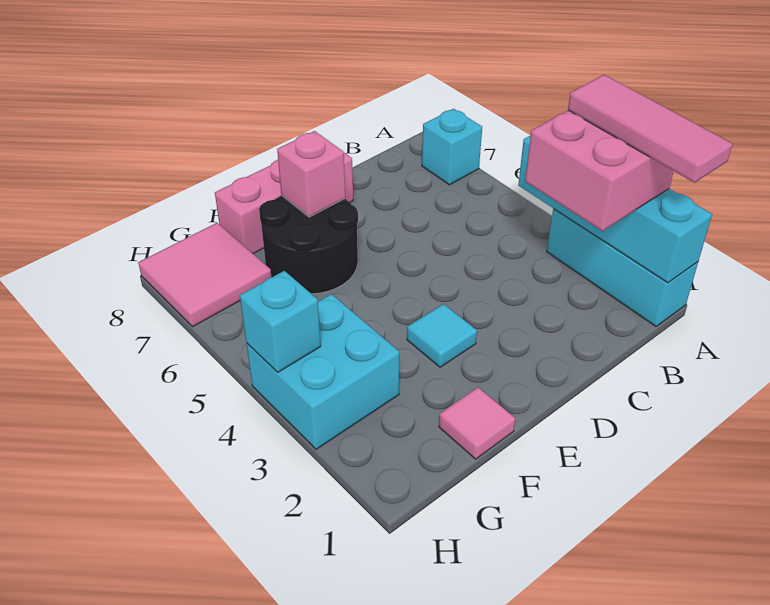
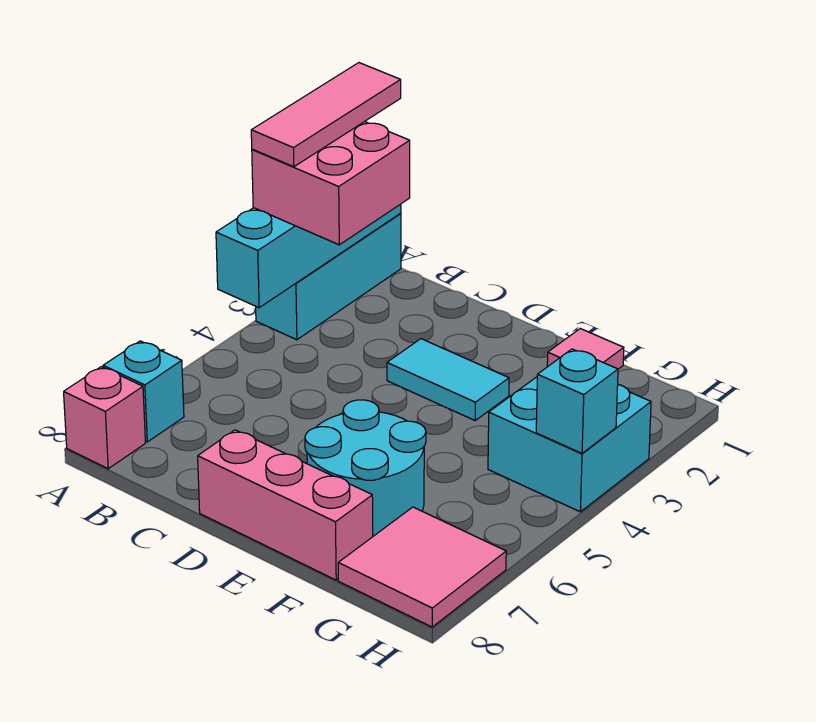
cyan tile E3 level 1 -> cyan tile D3:E3 level 1
black round brick E6:F7 level 1 -> cyan round brick E6:F7 level 1
pink brick E7 level 2 -> pink brick A8 level 1

